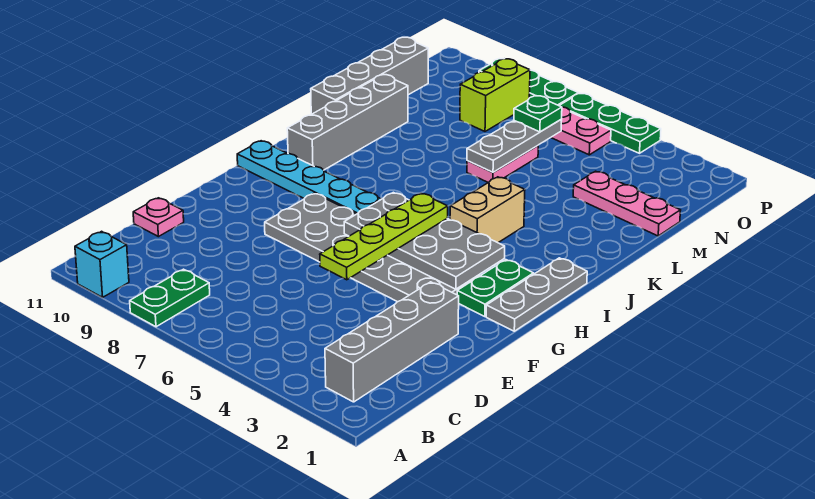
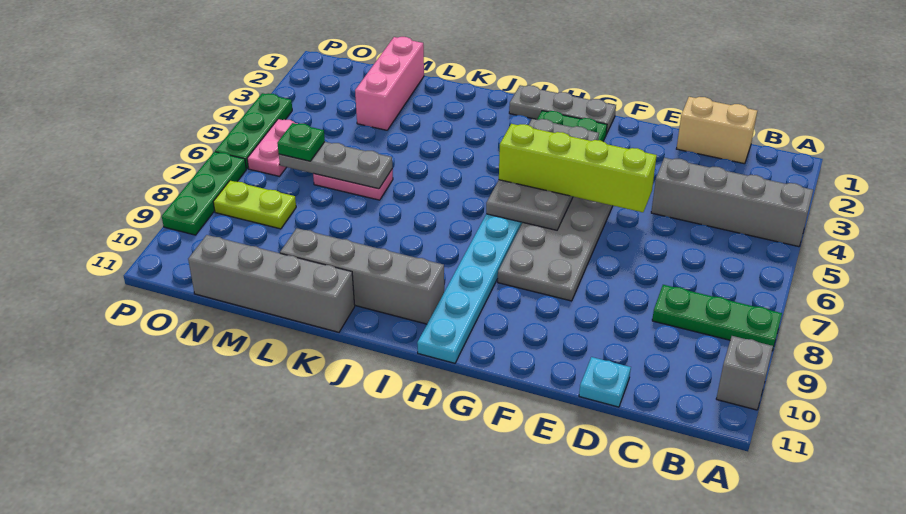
green plate A8:B8 level 1 -> green plate A8:C8 level 1
cyan brick A10 level 1 -> grey brick A10 level 1
grey brick B2:E2 level 1 -> grey brick A4:D4 level 1
pink plate D11 level 1 -> cyan plate D11 level 1
lime plate E5:H5 level 3 -> lime brick E5:H5 level 3
tan brick I4:J4 level 1 -> tan brick C1:D1 level 1
pink plate M1:M3 level 1 -> pink brick M1:M3 level 1
lime brick N8:O8 level 1 -> lime plate N8:O8 level 1

